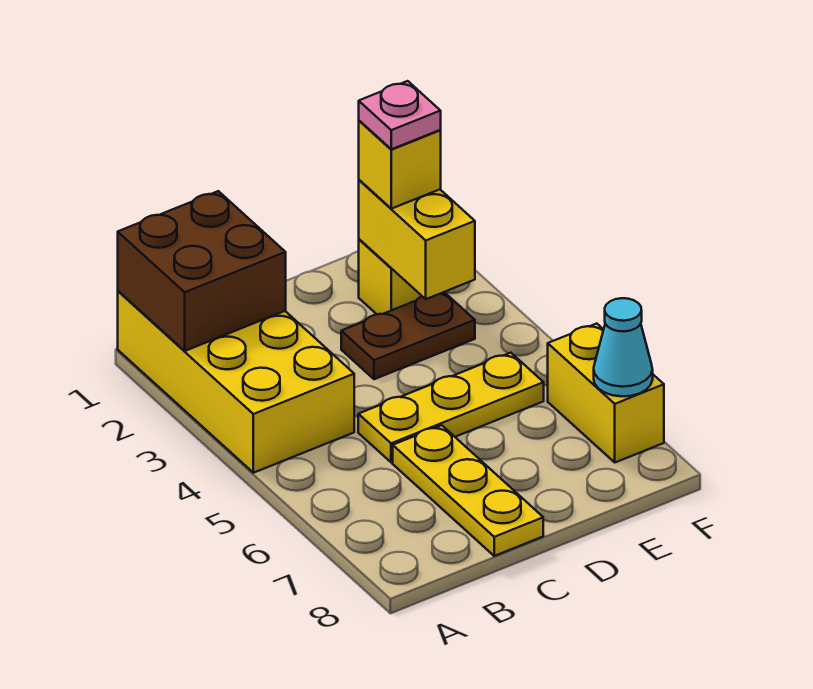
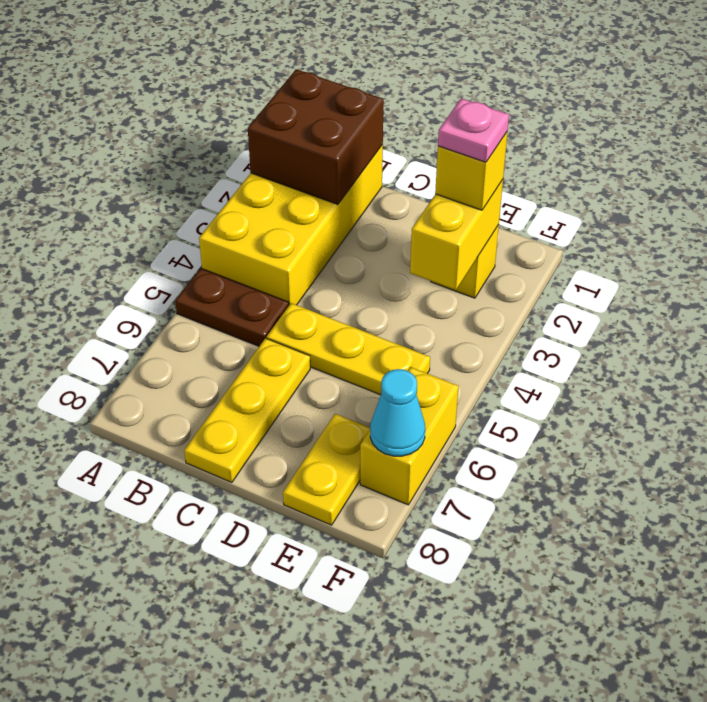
brown plate D3:E3 level 1 -> brown plate A5:B5 level 1
none -> yellow plate E7:E8 level 1

